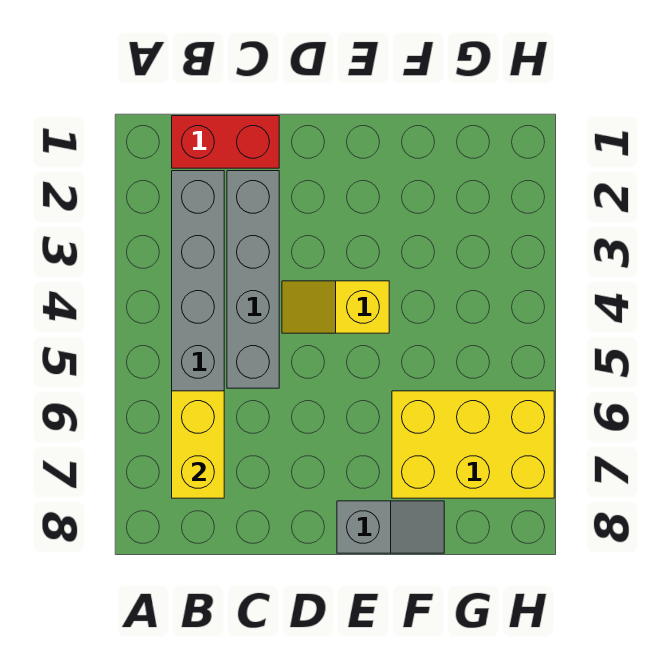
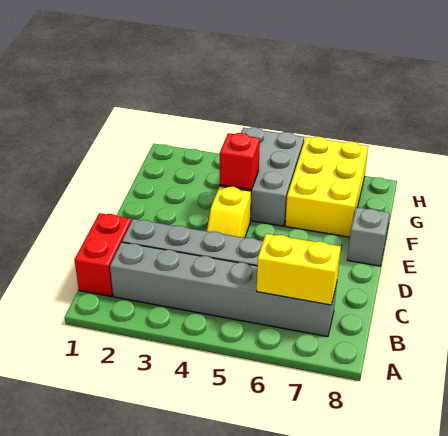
none -> grey brick F4:H5 level 1
none -> red brick F4 level 2

